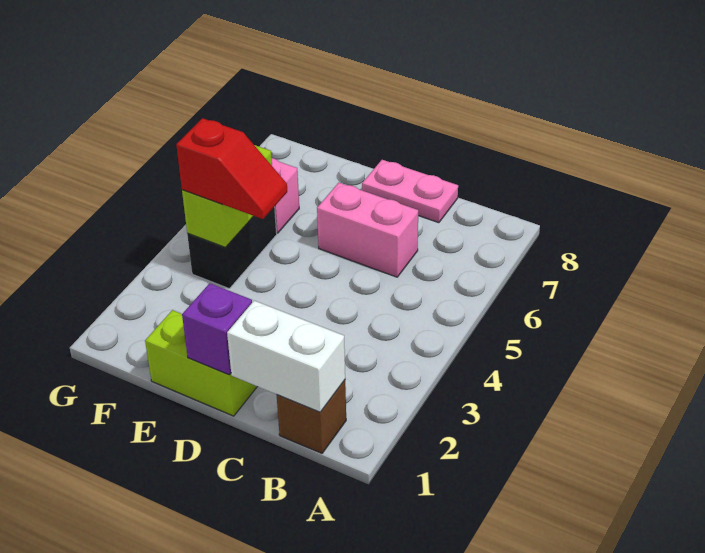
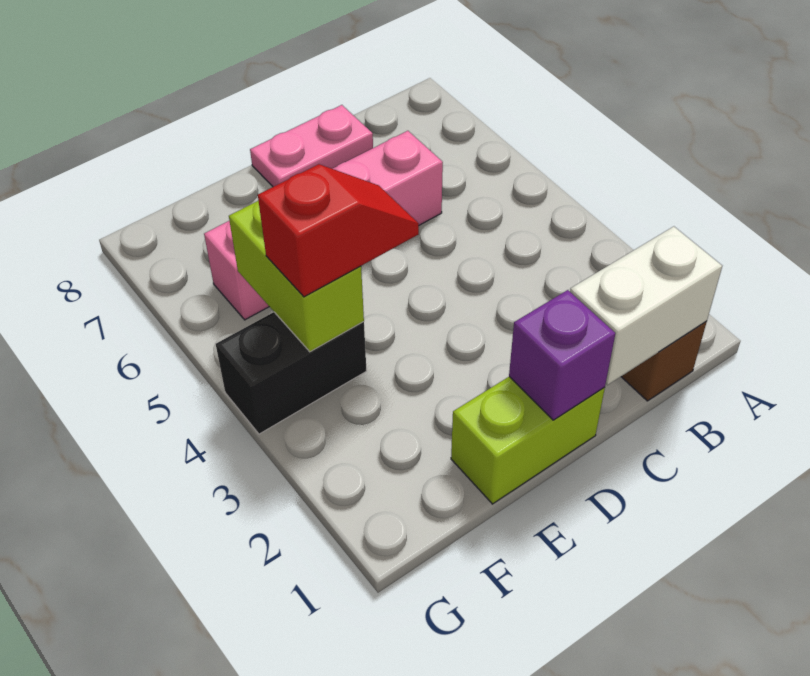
black brick F4:F5 level 1 -> black brick F4:G4 level 1

